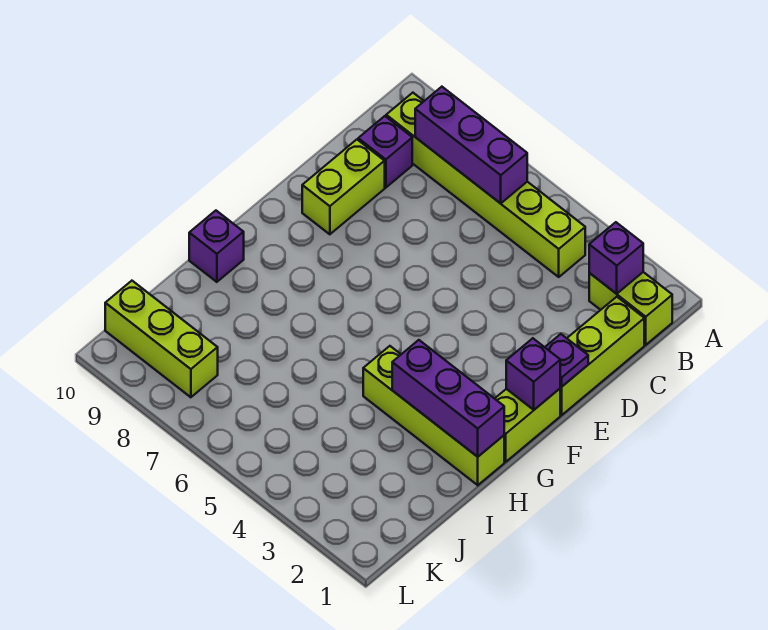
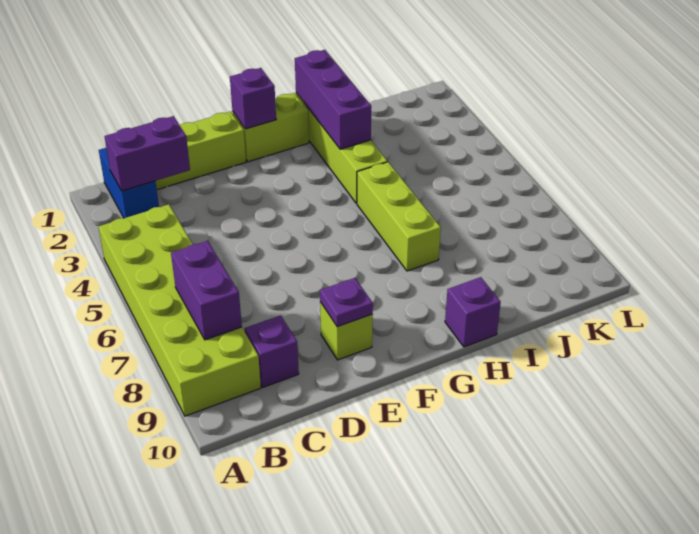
lime brick B1:B2 level 1 -> blue brick B1:B2 level 1
purple brick B2 level 2 -> purple brick B2:C2 level 2
lime brick B4:B9 level 1 -> lime brick A4:B9 level 1
purple brick B6:B8 level 2 -> purple brick B7:B8 level 2
lime brick D9:E9 level 1 -> lime brick E9 level 1
purple plate E1 level 2 -> purple plate E9 level 2
lime brick K8:K10 level 1 -> lime brick H5:H7 level 1

